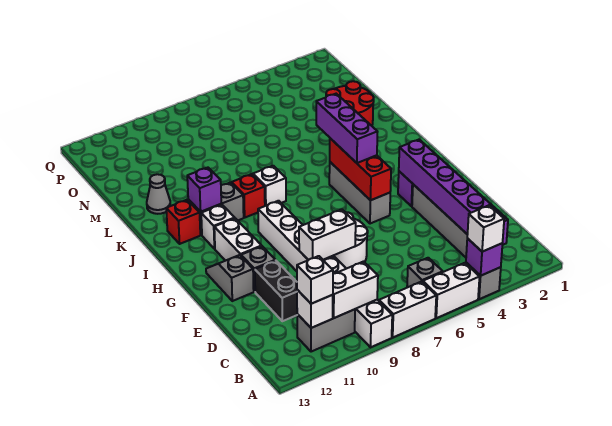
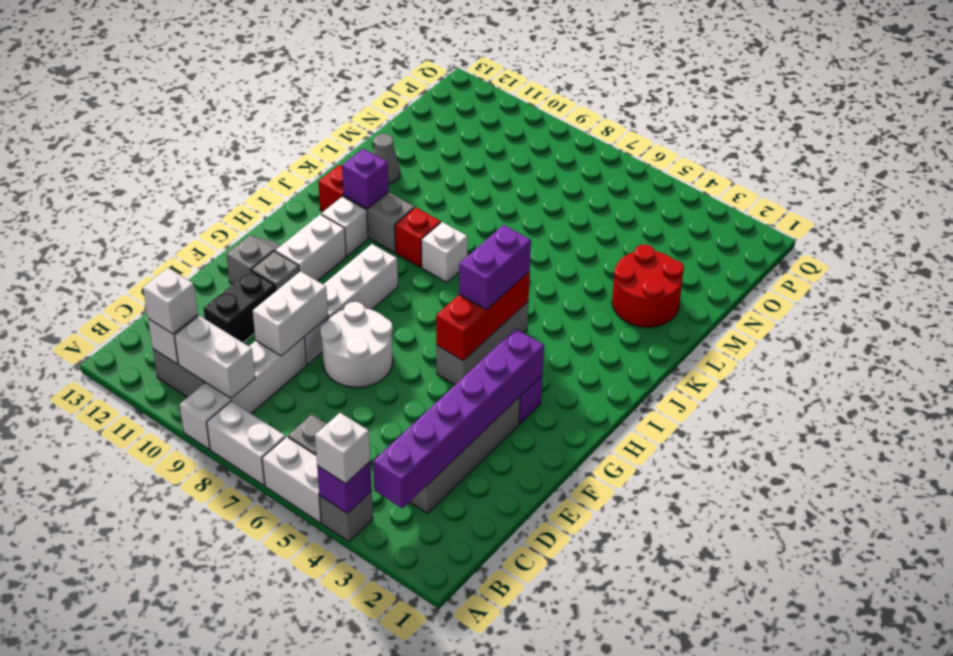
white brick E8:E9 level 2 -> white brick D9:E9 level 2
purple brick H5:J5 level 3 -> purple brick H5:I5 level 3

